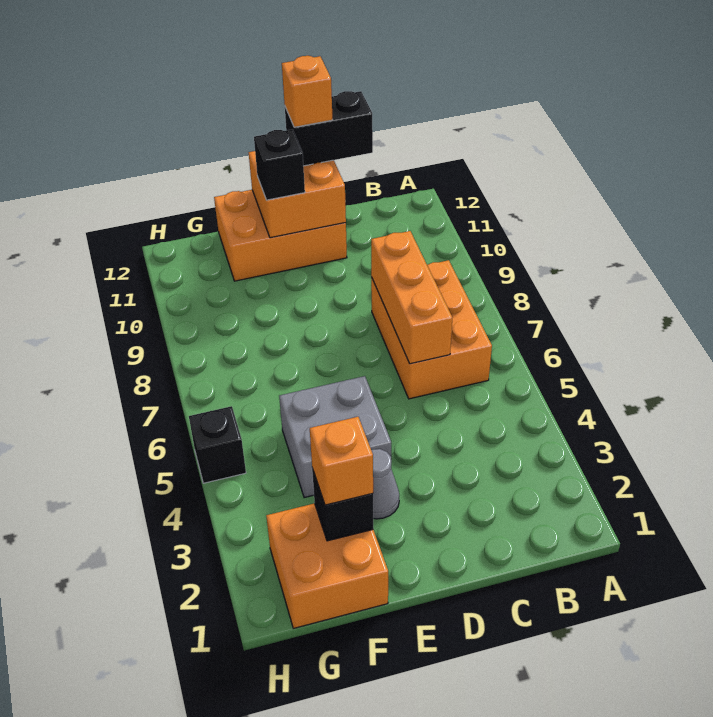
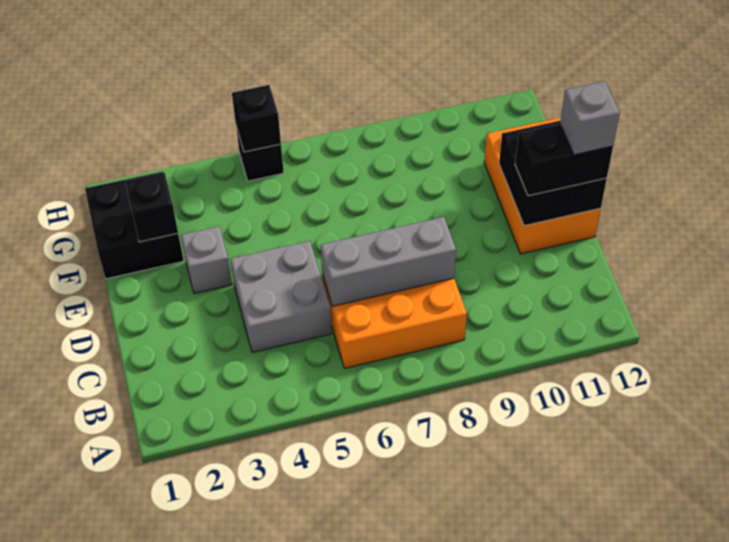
orange brick C6:C8 level 2 -> grey brick C6:C8 level 2
black brick C12:D12 level 3 -> black brick D11:D12 level 3
orange brick D11:E12 level 2 -> black brick D11:E12 level 2
orange brick D12 level 4 -> grey brick D12 level 4
grey cone E3 level 1 -> grey brick E3 level 1
grey brick E4:F5 level 1 -> grey brick C4:D5 level 1
black brick E11 level 3 -> black brick H5 level 2
orange brick F1:G2 level 1 -> black brick F1:G2 level 1
orange brick F2 level 3 -> none

